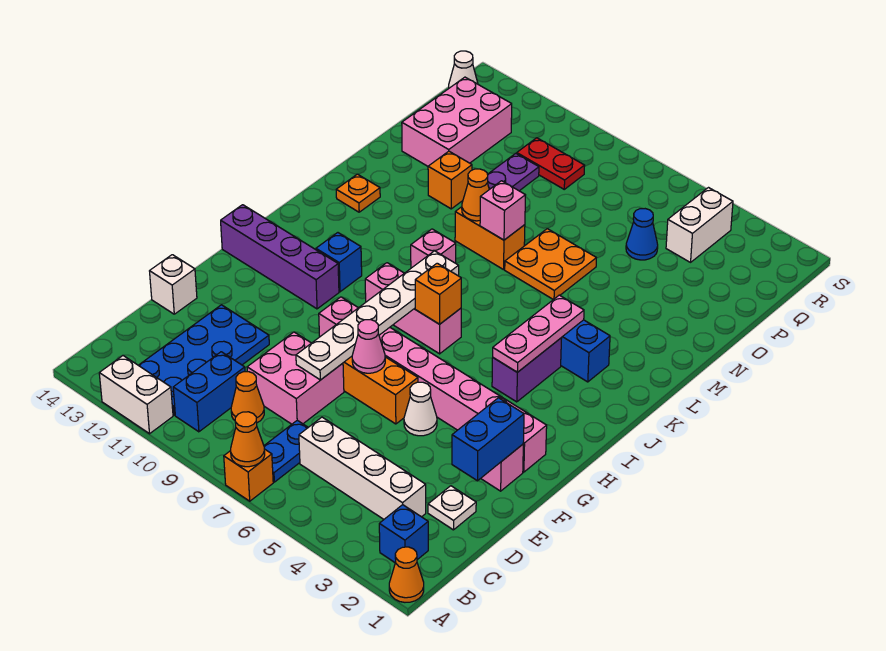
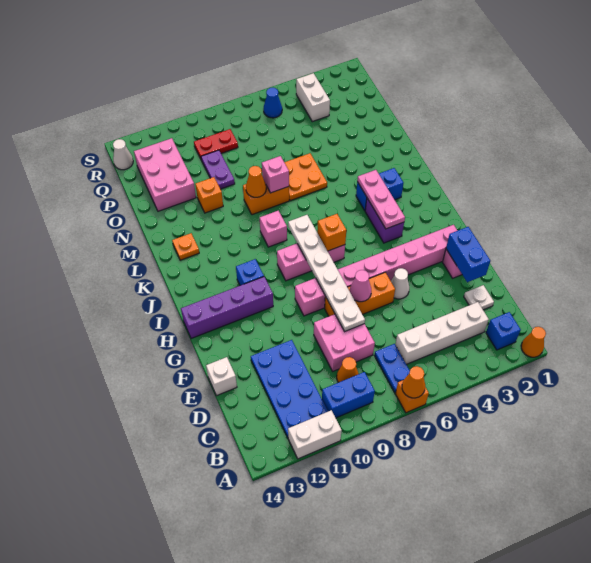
blue brick B10:C10 level 1 -> blue brick B9:B10 level 1
blue cone P5 level 1 -> blue cone R6 level 1

